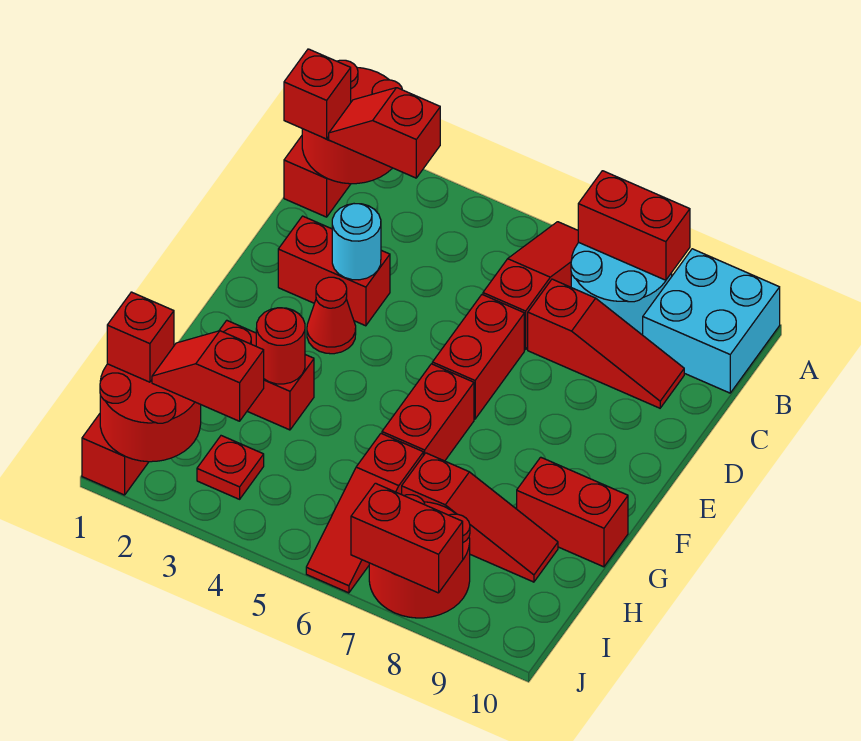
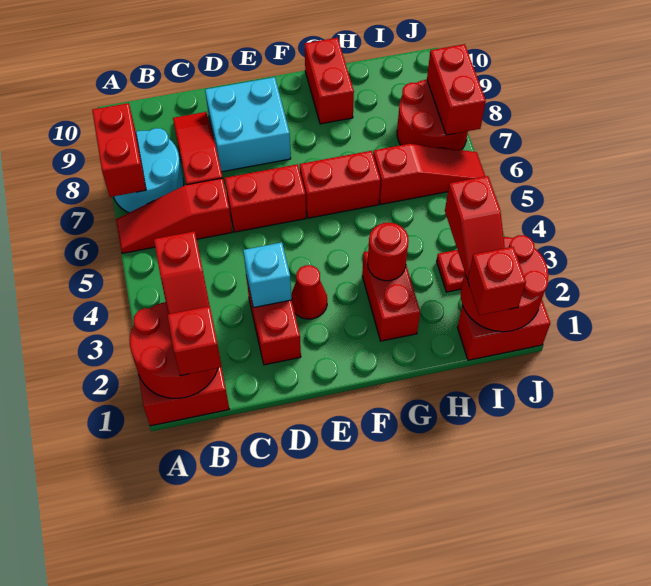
cyan brick A9:B10 level 1 -> cyan brick D8:E9 level 1
cyan round brick D3 level 2 -> cyan brick D3 level 2
red slope H7:H9 level 1 top 7 -> none

